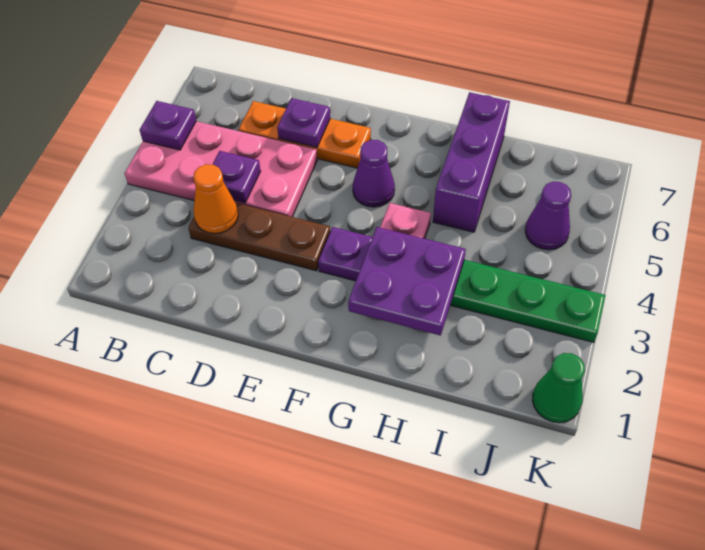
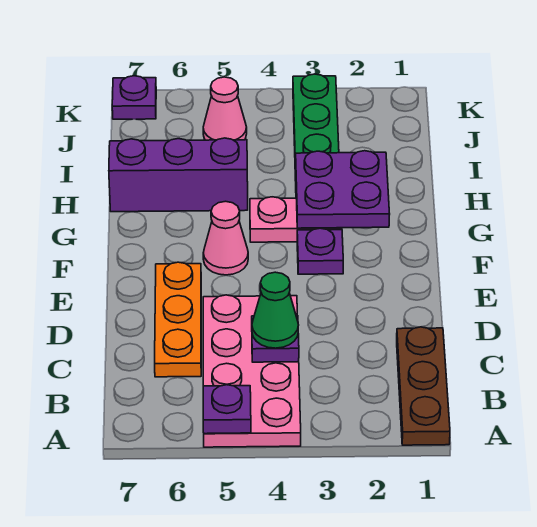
brown plate C3:E3 level 1 -> brown plate A1:C1 level 1
orange cone C3 level 2 -> none
purple plate D6 level 2 -> purple plate K7 level 1
purple cone F5 level 1 -> pink cone F5 level 1
purple cone J5 level 1 -> pink cone J5 level 1
green cone K1 level 1 -> green cone C4 level 3

